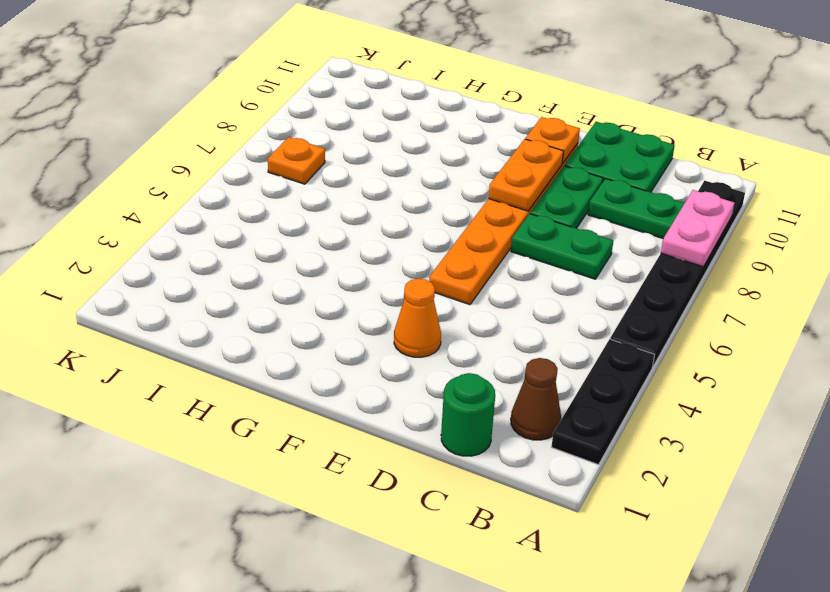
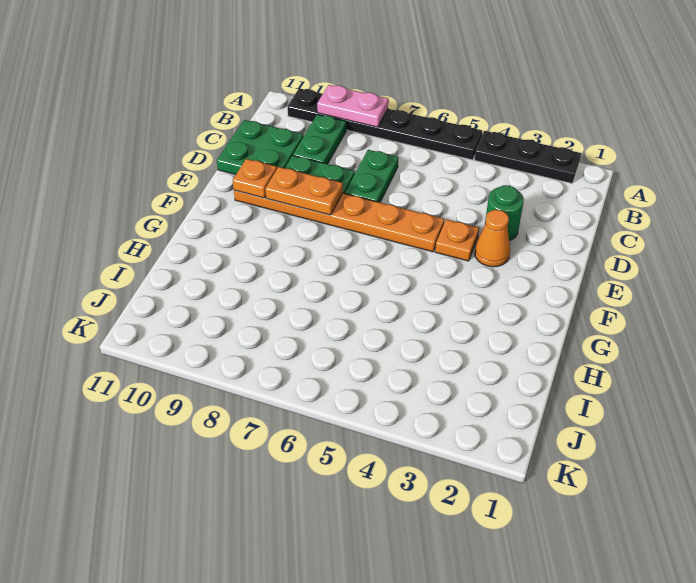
brown cone B2 level 1 -> none
green round brick C1 level 1 -> green round brick D3 level 1
orange plate J7 level 1 -> orange plate E4 level 1

